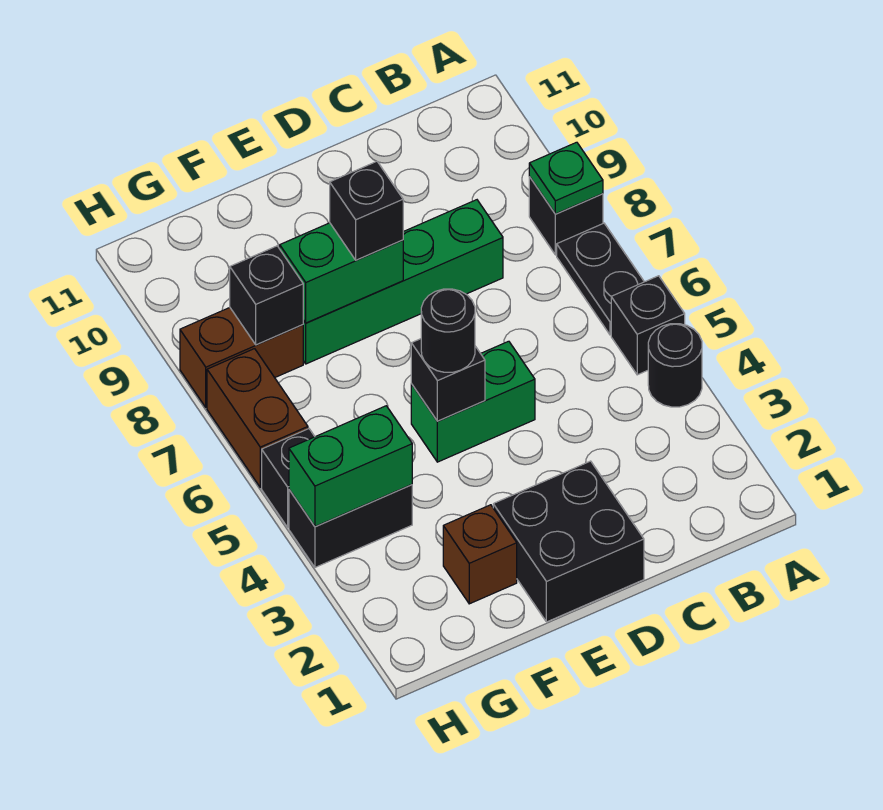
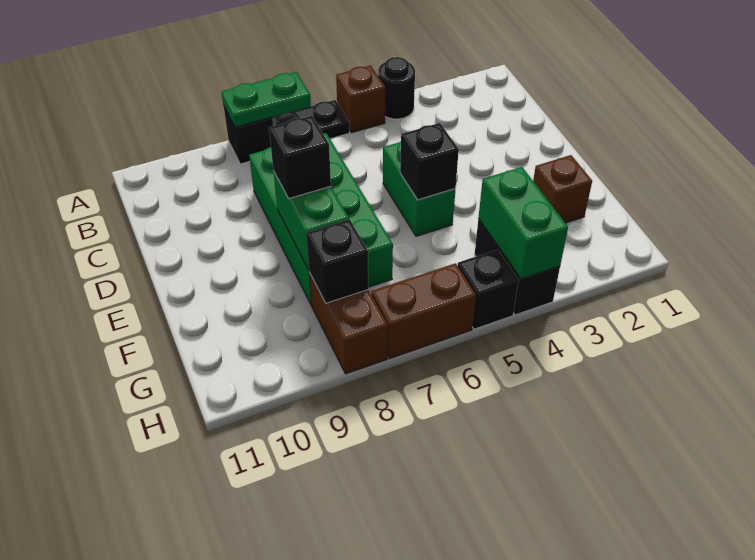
black brick A5 level 1 -> brown brick A5 level 1
green plate A8 level 2 -> green plate A7:A8 level 2
green brick C8:F8 level 1 -> green brick C7:F8 level 1
black brick D1:E2 level 1 -> none
black round brick E5 level 3 -> none

